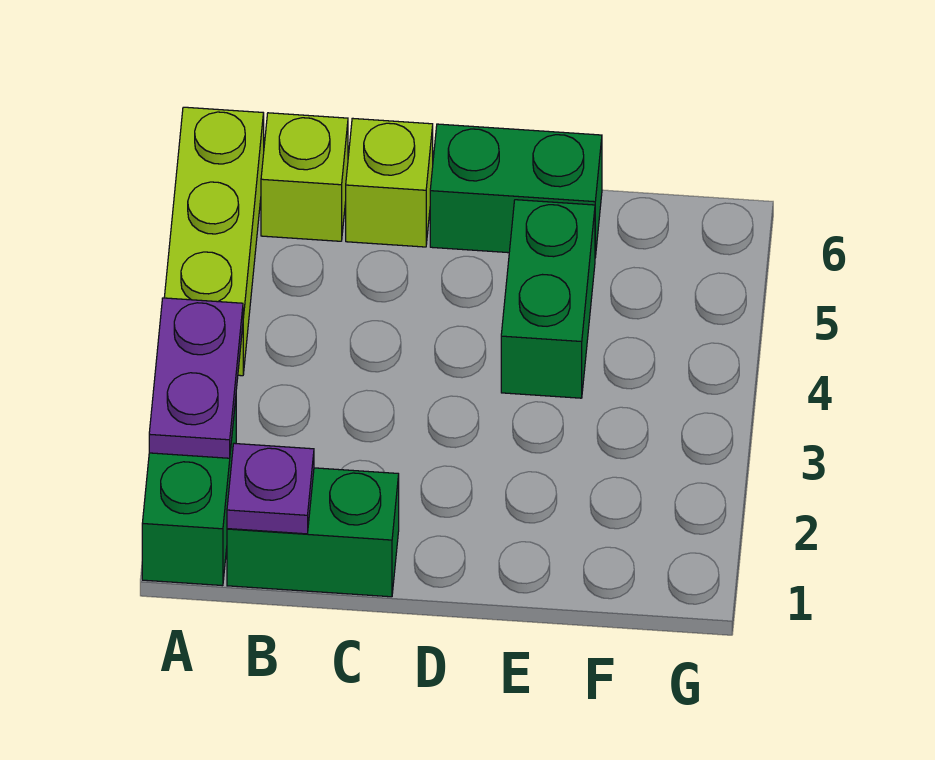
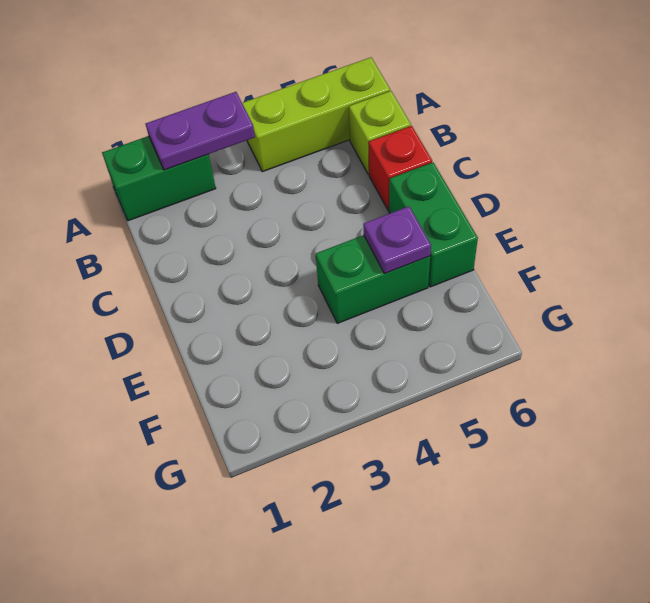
green brick B1:C1 level 1 -> none
purple plate B1 level 2 -> purple plate E5 level 2
lime brick C6 level 1 -> red brick C6 level 1

